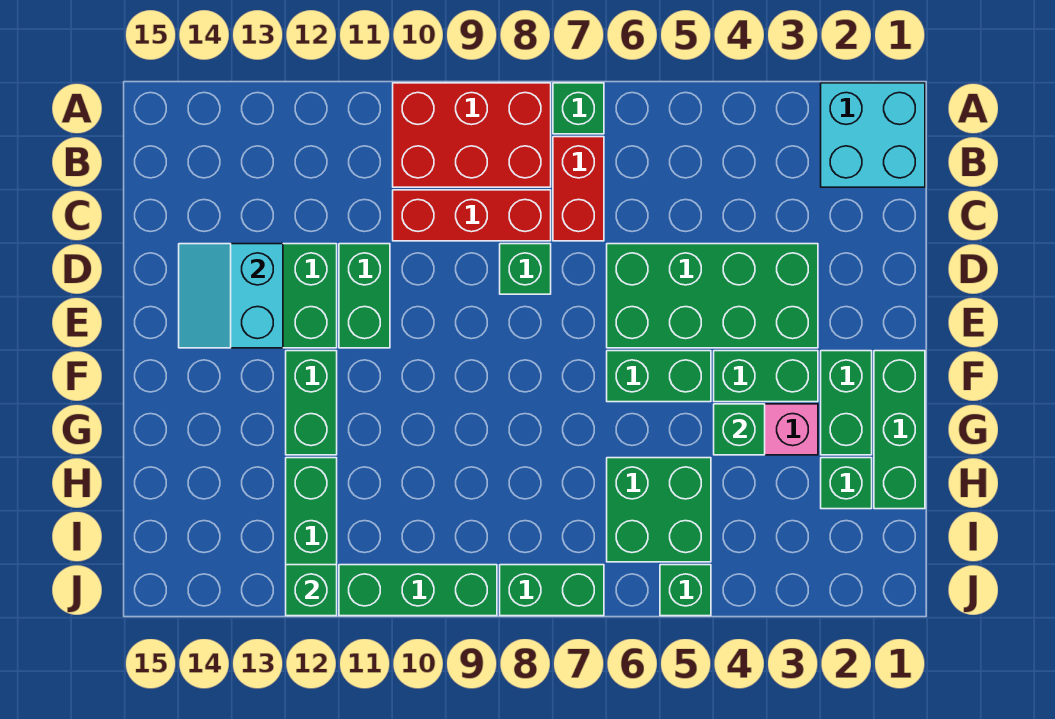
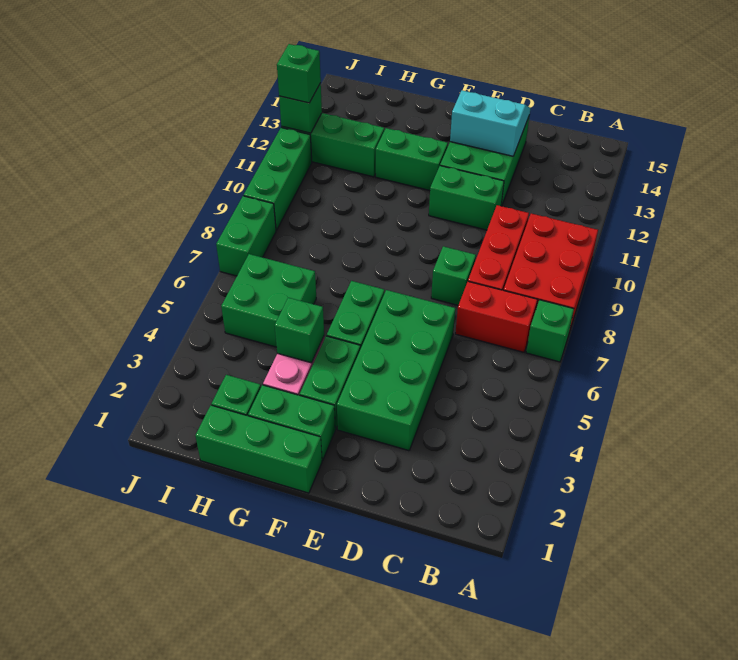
cyan brick A1:B2 level 1 -> none
green brick J5 level 1 -> green brick J12 level 3

